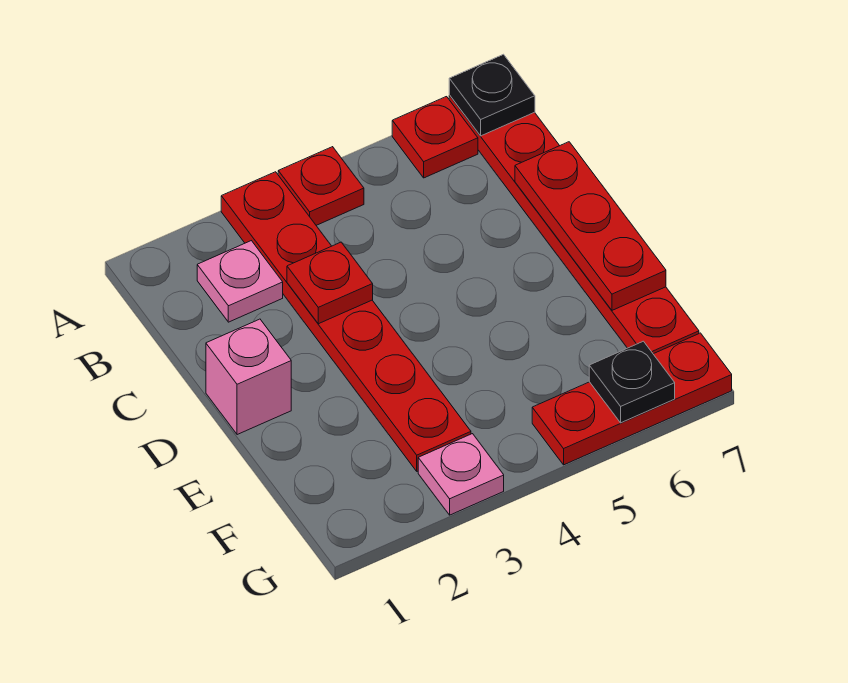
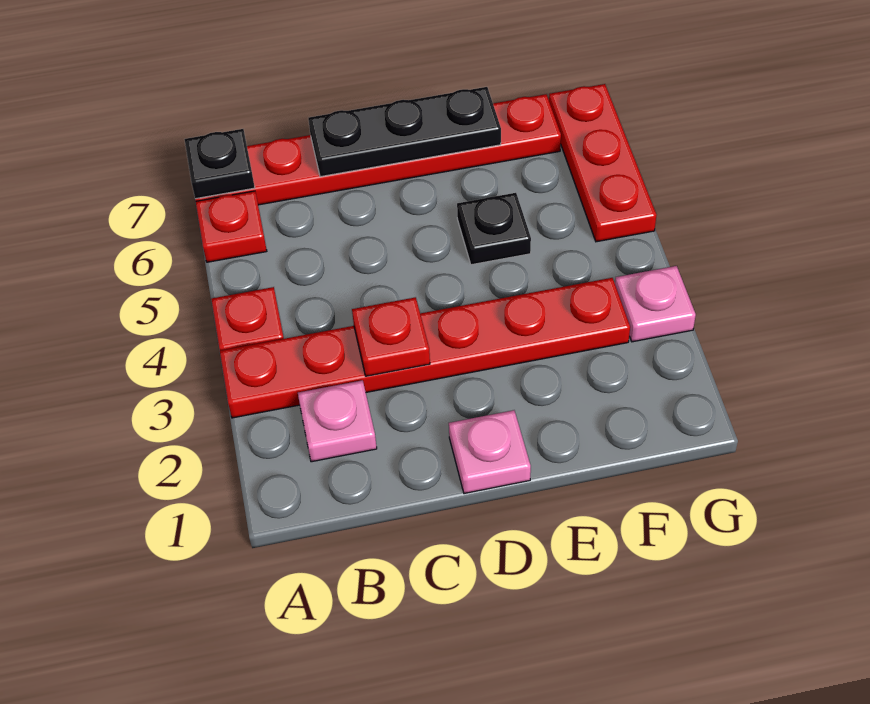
red plate C7:E7 level 2 -> black plate C7:E7 level 2
pink brick D1 level 1 -> pink plate D1 level 1
black plate G6 level 2 -> black plate E5 level 1

